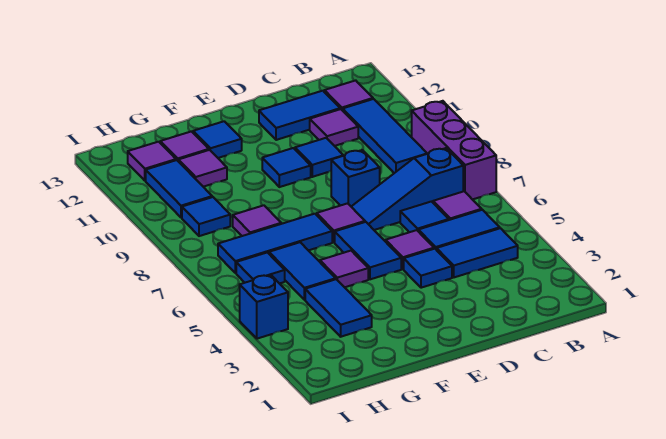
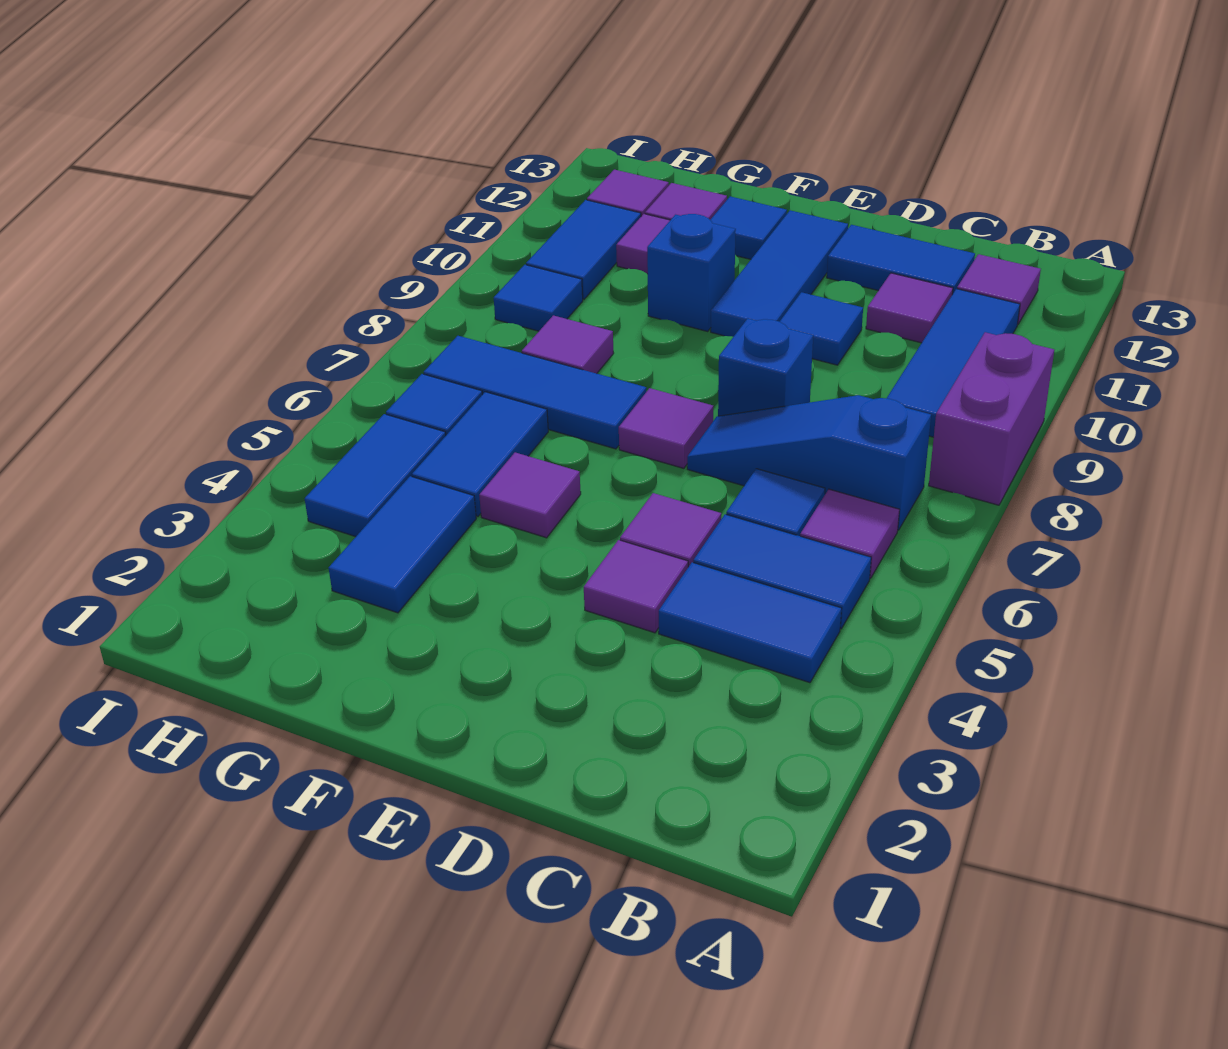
purple brick A7:A9 level 1 -> purple brick A8:A9 level 1
blue tile D4 level 1 -> purple tile D4 level 1
blue tile E5:E6 level 1 -> blue tile H4:H5 level 1
blue tile E10 level 1 -> blue tile E10:E12 level 1
blue brick I4 level 1 -> blue brick F10 level 1

